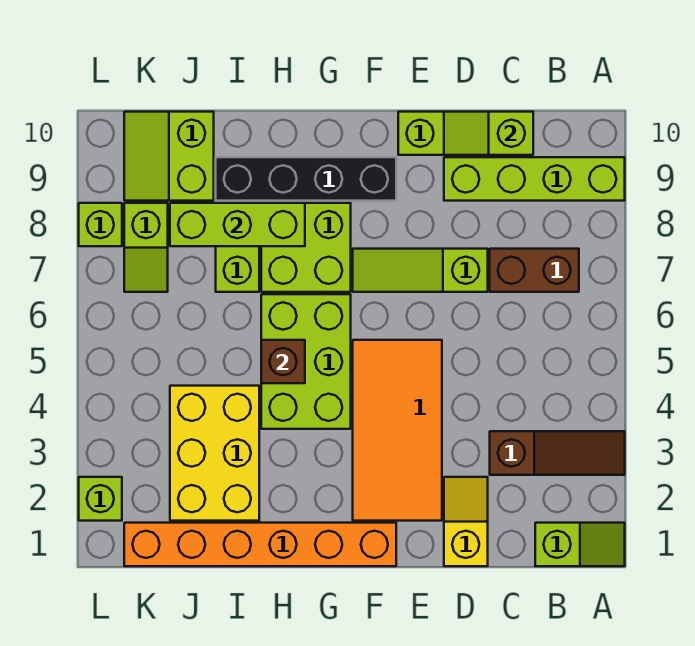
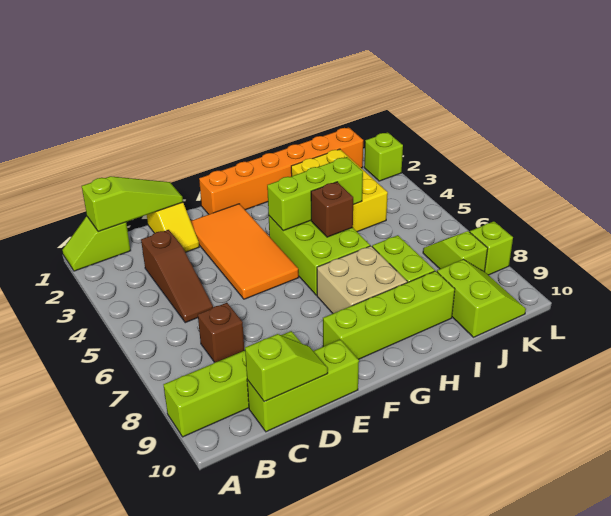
brown slope A3:C3 level 1 top C -> brown slope C3:C5 level 1 top 3
brown brick B7:C7 level 1 -> brown brick C7 level 1
lime slope D7:F7 level 1 top D -> lime slope B1:D1 level 2 top B
black brick F9:I9 level 1 -> lime brick F9:I9 level 1
lime brick G7:H8 level 1 -> tan brick G7:H8 level 1
lime brick H8:J8 level 2 -> lime brick G4:I4 level 2

